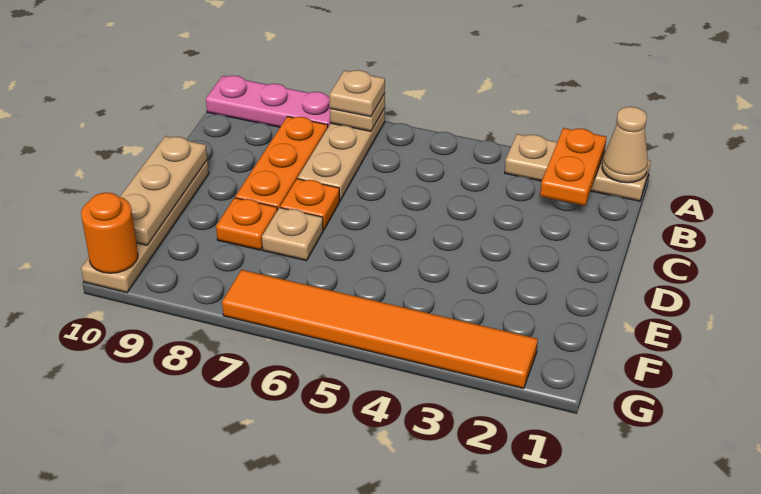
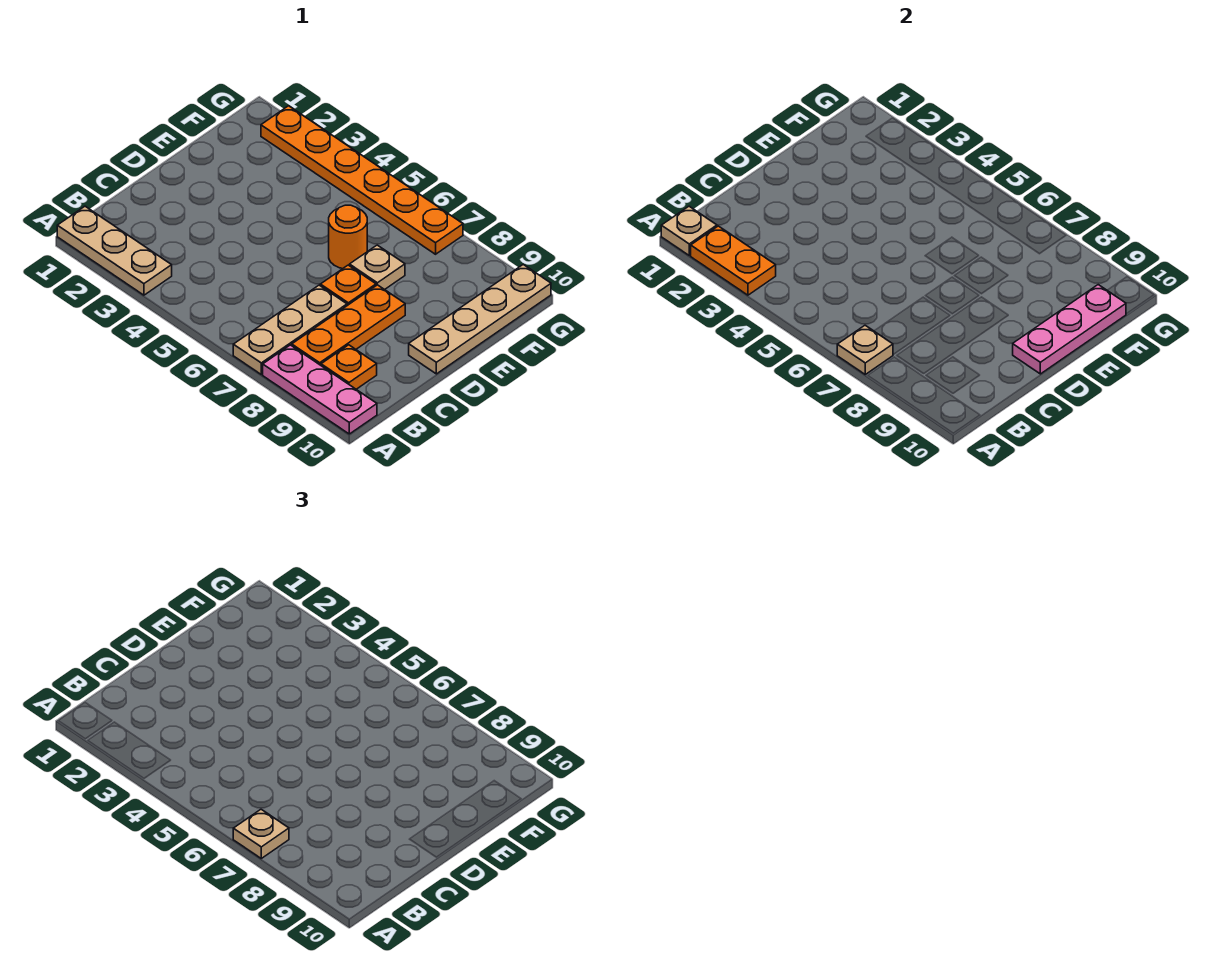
tan cone A1 level 2 -> tan plate A1 level 2
orange plate A2:B2 level 2 -> orange plate A2:A3 level 2
tan plate D10:F10 level 2 -> pink plate D10:F10 level 2
orange plate E8 level 1 -> orange plate B9 level 1
orange tile G2:G7 level 1 -> orange plate G2:G7 level 1
orange round brick G10 level 2 -> orange round brick E6 level 1

